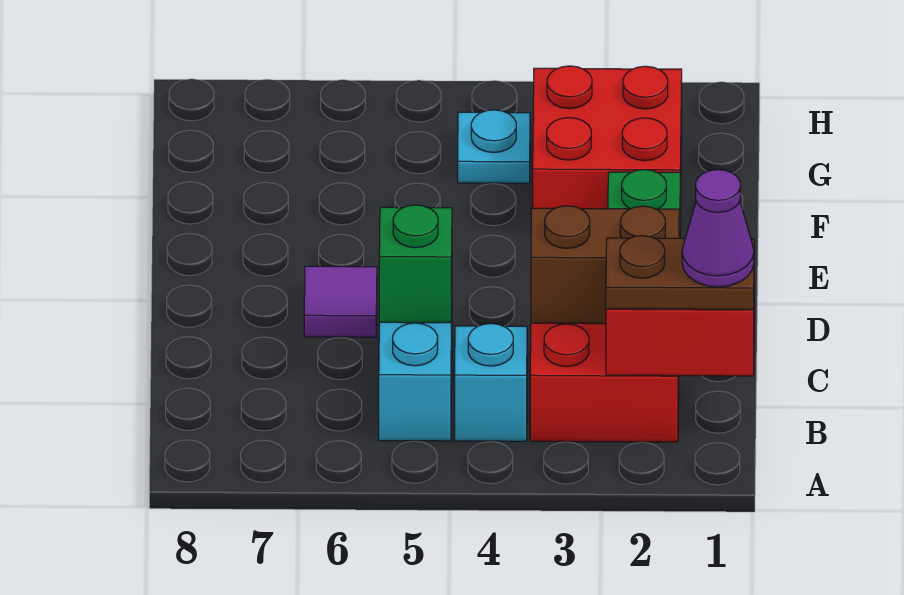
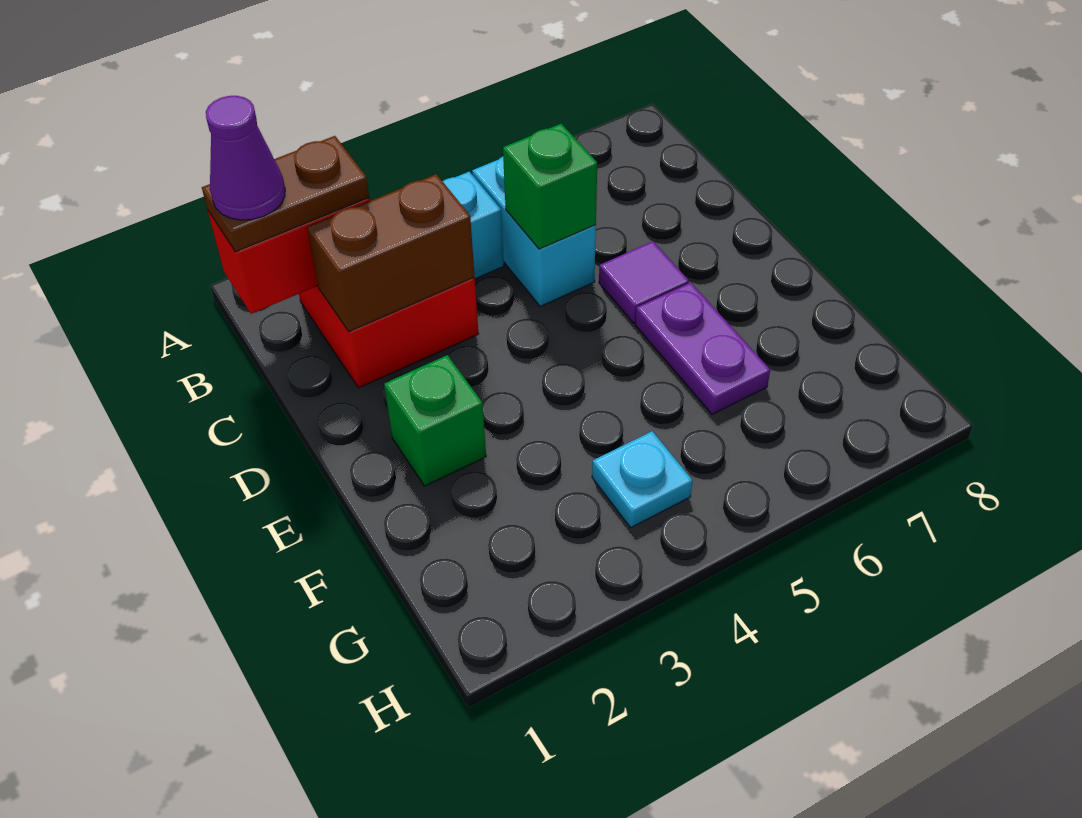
none -> purple plate E6:F6 level 1
red brick F2:G3 level 1 -> none

